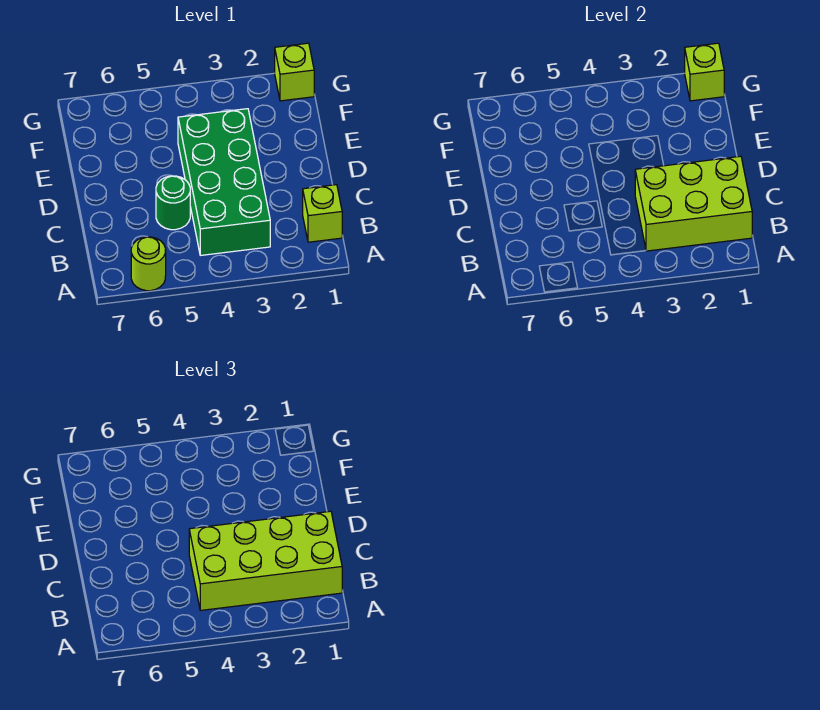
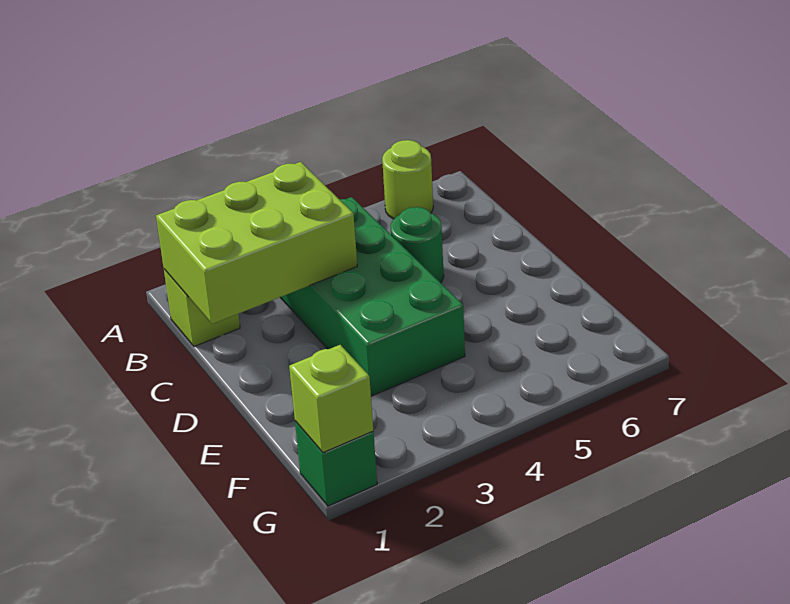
lime brick B1:C4 level 3 -> none
lime brick G1 level 1 -> green brick G1 level 1

